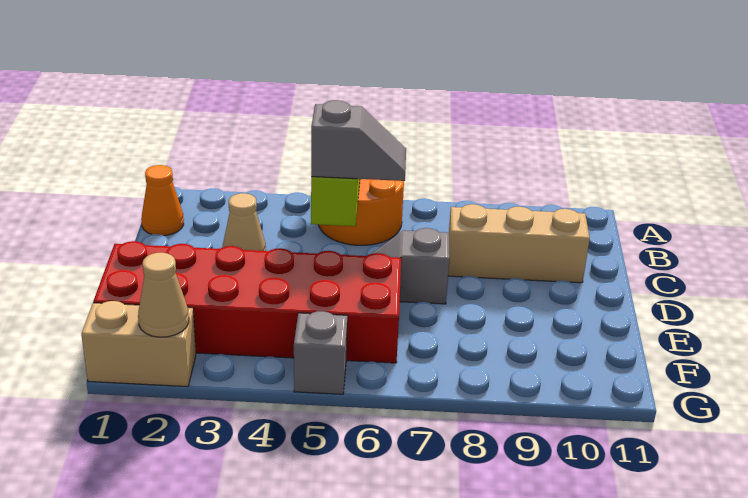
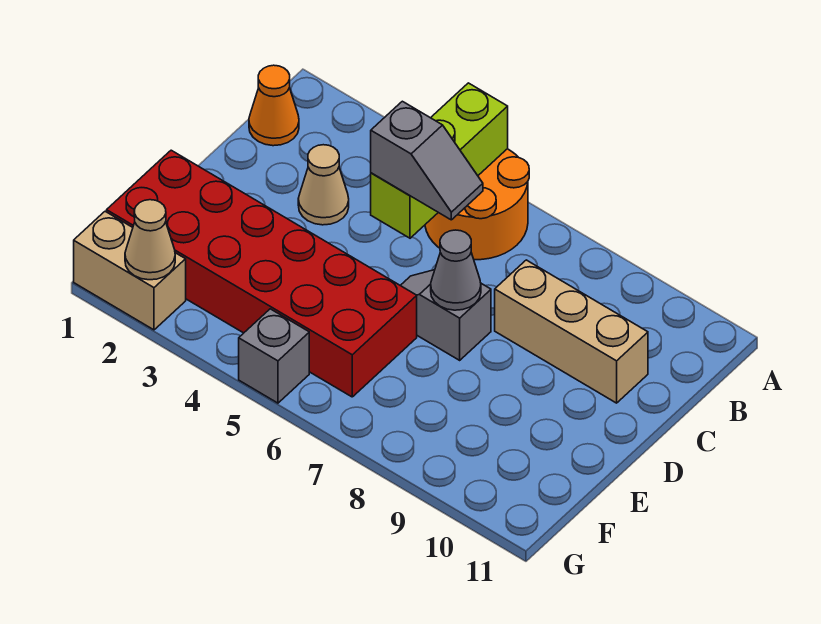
none -> grey cone D7 level 2

